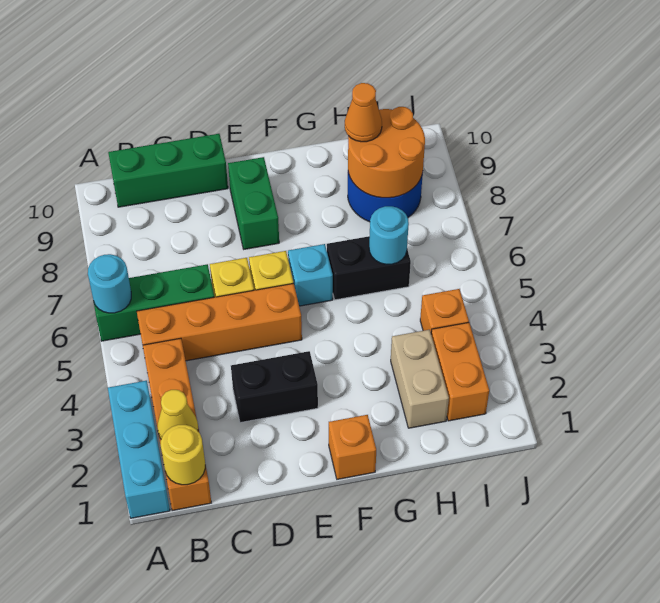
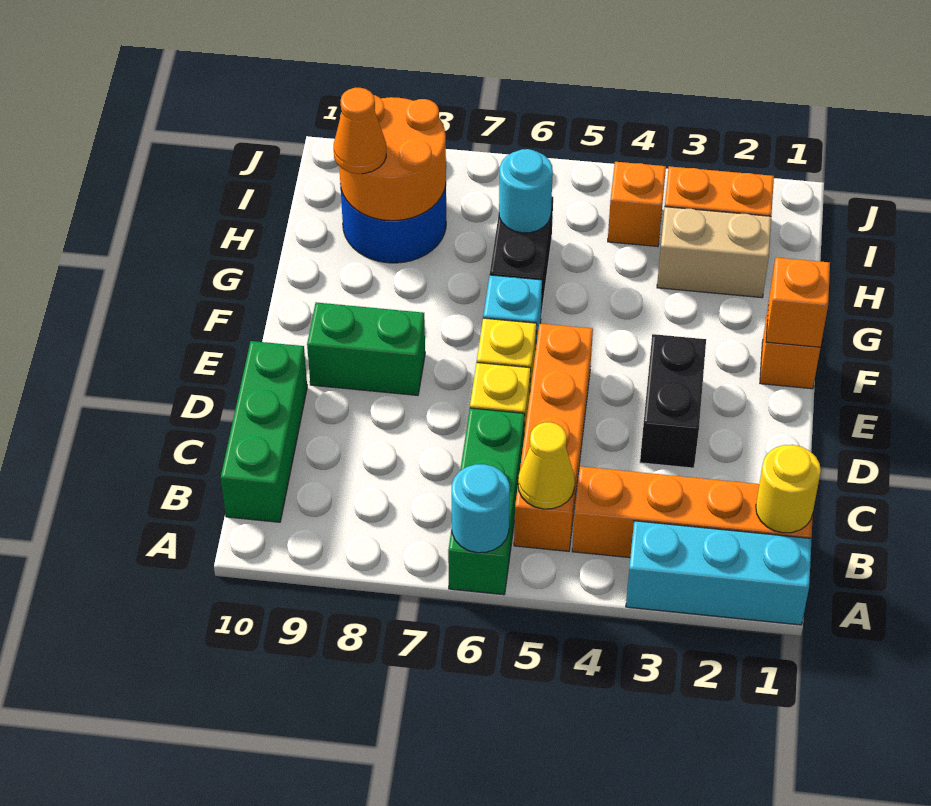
yellow cone B2 level 2 -> yellow cone B5 level 2
none -> orange brick F1 level 2

